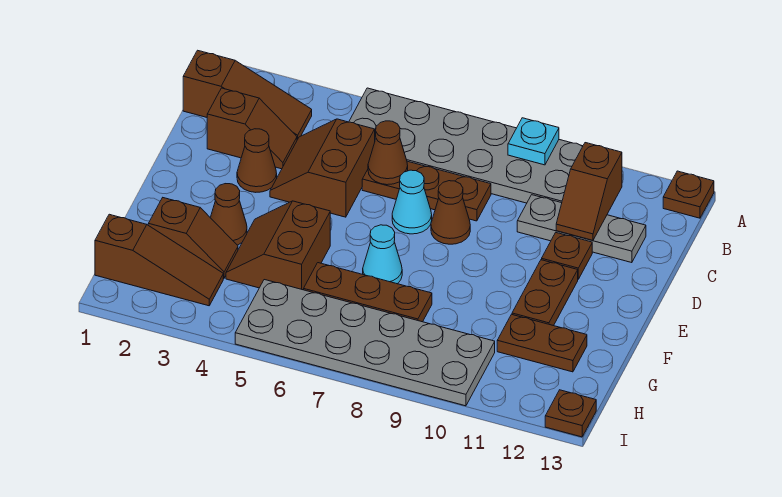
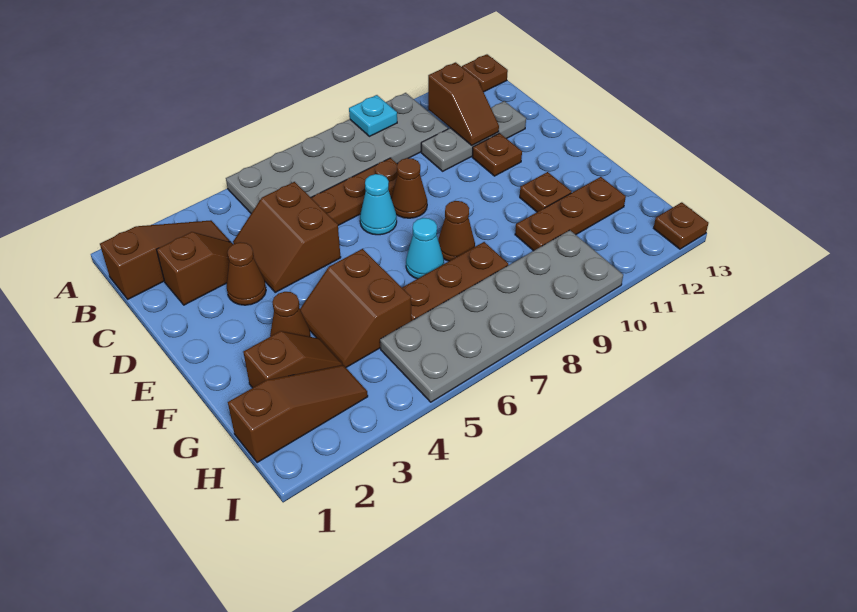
brown cone C6 level 2 -> brown cone F8 level 1
brown plate E11:F11 level 1 -> brown plate F11 level 1
brown plate G11:G12 level 1 -> brown plate G10:G12 level 1

